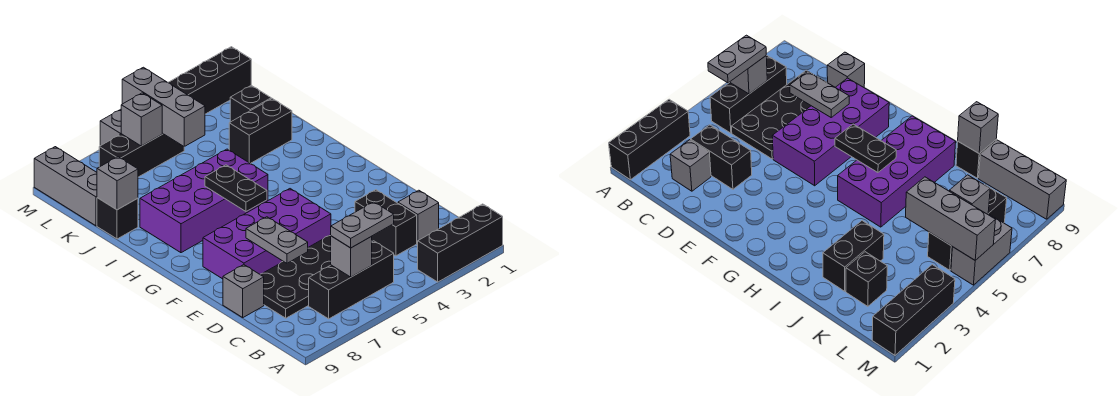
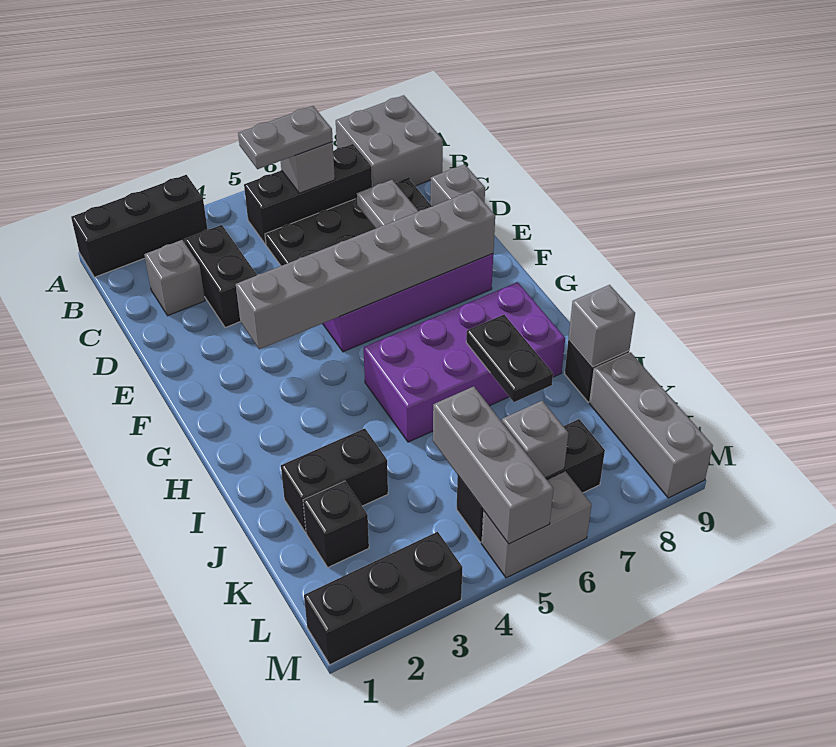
none -> grey brick A8:B9 level 1
none -> grey brick F3:F8 level 2
black plate G6:H6 level 2 -> black plate I7:J7 level 2

